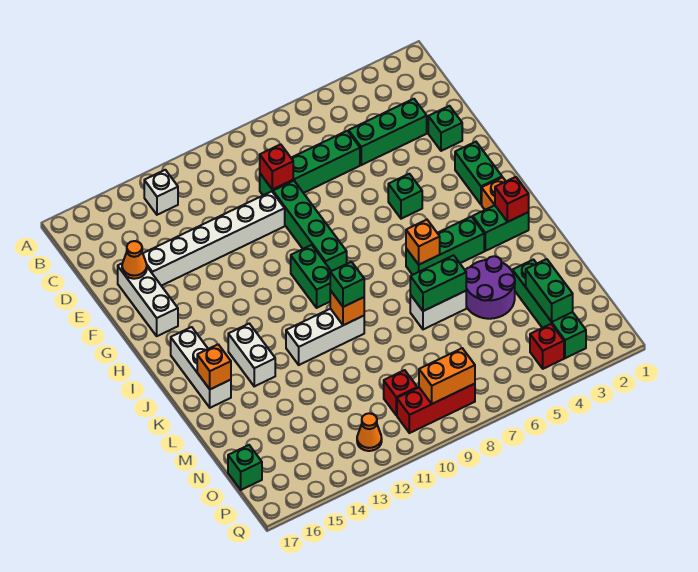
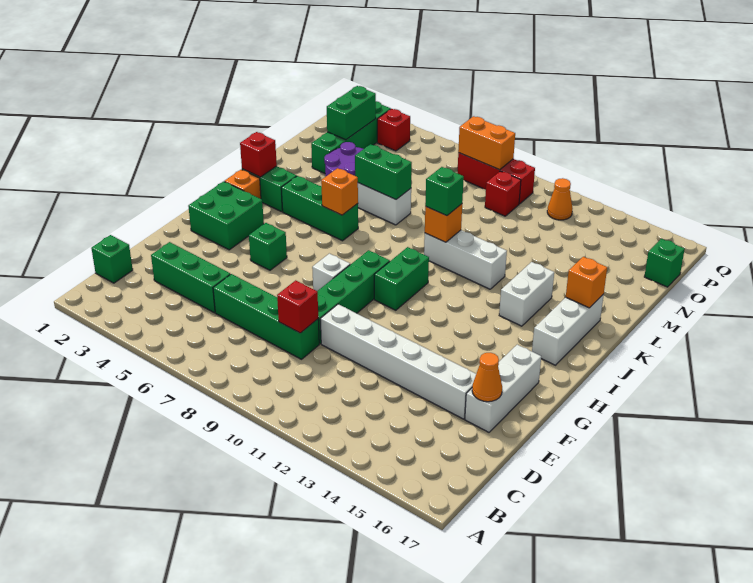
white brick B13 level 1 -> white brick G8 level 1
green brick E2 level 1 -> green brick C1 level 1
green brick G2:H2 level 1 -> green brick G2:H3 level 1

